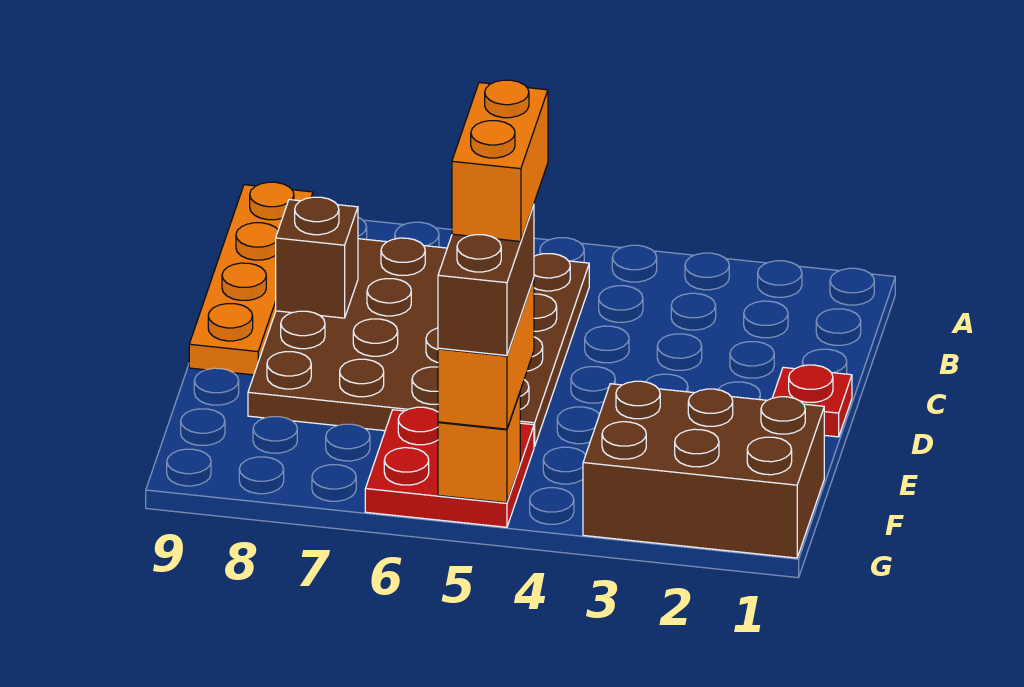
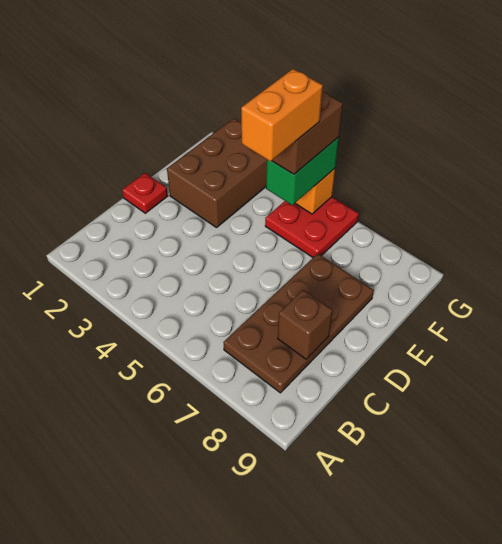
orange plate A9:D9 level 1 -> none
brown plate B5:E8 level 1 -> brown plate B7:E8 level 1
brown brick F1:G3 level 1 -> brown brick E2:G3 level 1
orange brick F5:G5 level 3 -> green brick F5:G5 level 3

